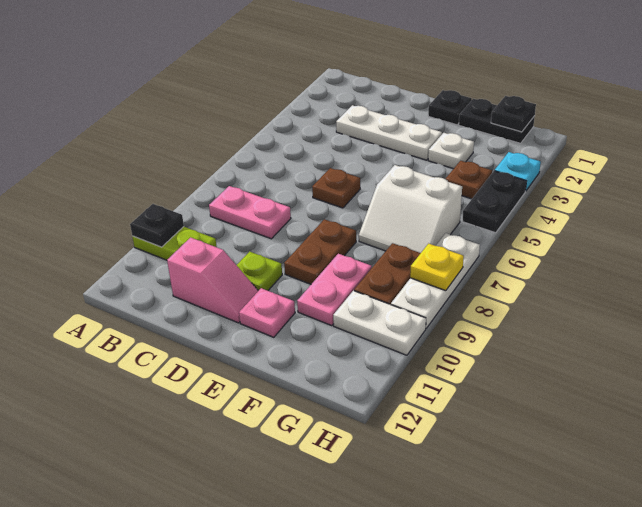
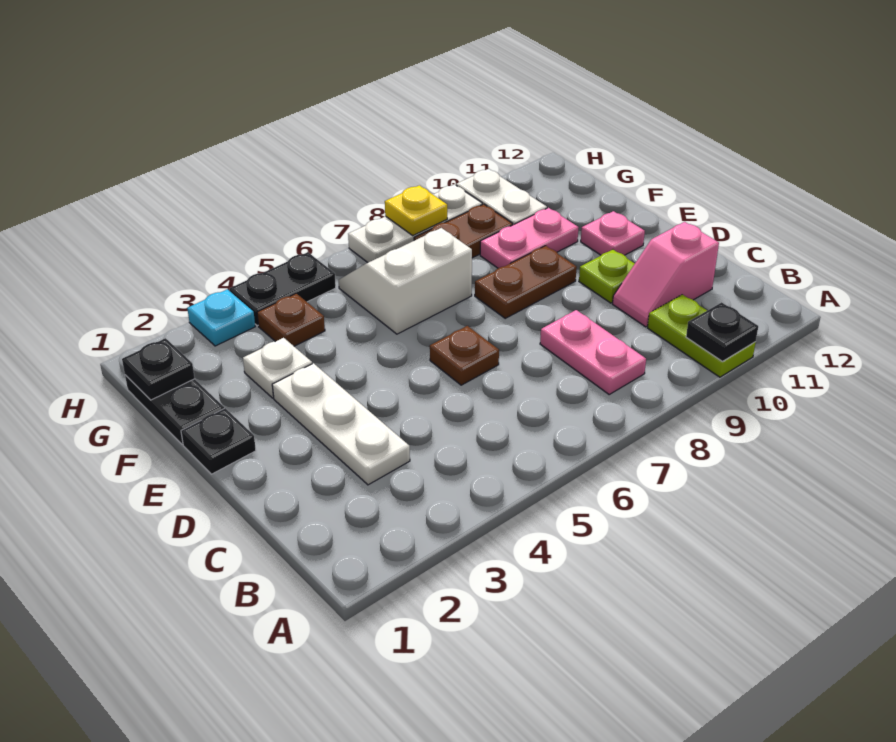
pink slope C11:D11 level 1 top C -> pink slope C10:C11 level 1 top 11
white slope F6:G7 level 1 top 6 -> white slope F6:G7 level 1 top F

